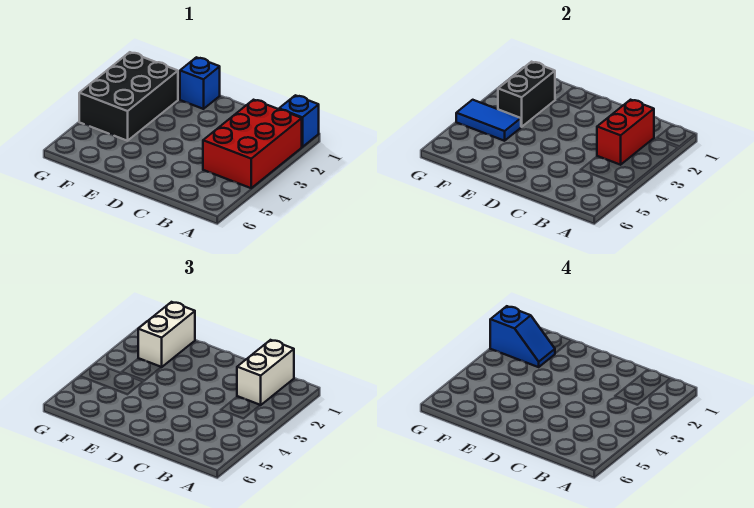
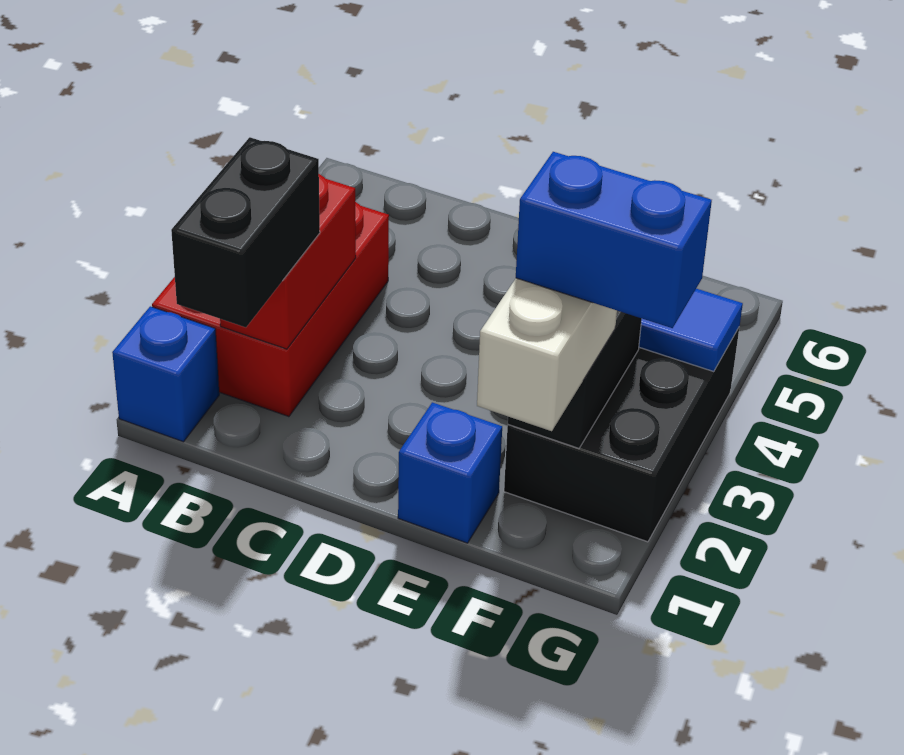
white brick B1:B2 level 3 -> black brick B1:B2 level 3
blue slope F2:G2 level 4 top G -> blue brick F2:G2 level 4

